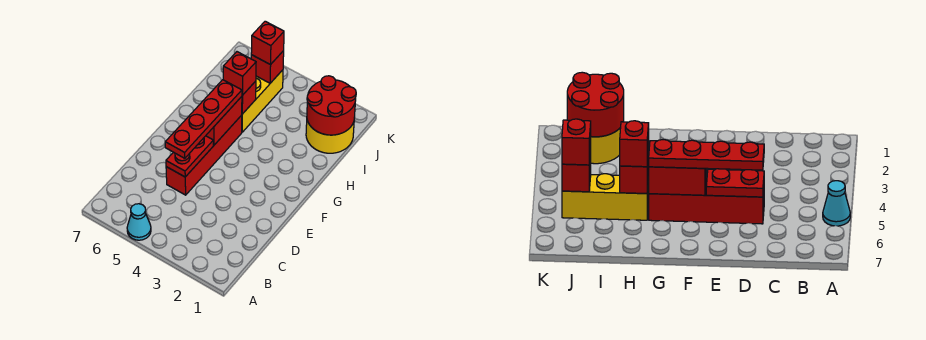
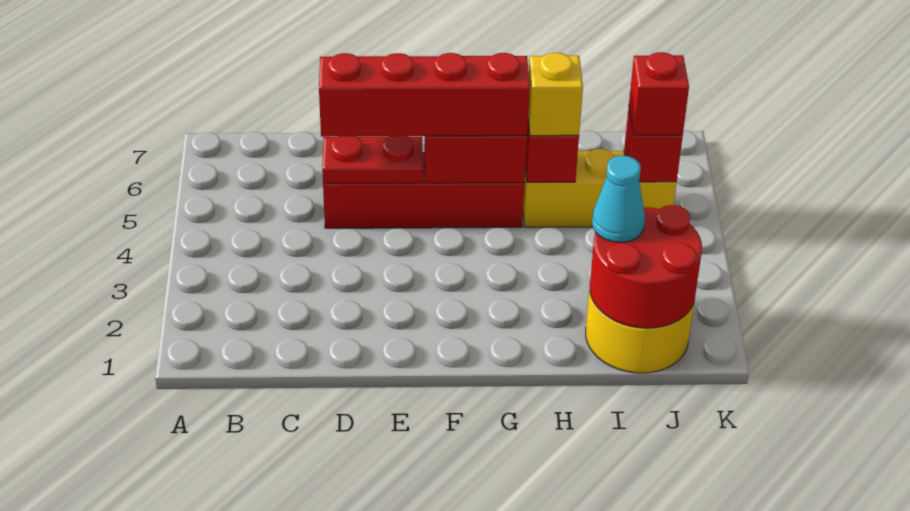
cyan cone A5 level 1 -> cyan cone I2 level 3
red plate D5:G5 level 3 -> red brick D5:G5 level 3
red brick H5 level 3 -> yellow brick H5 level 3

